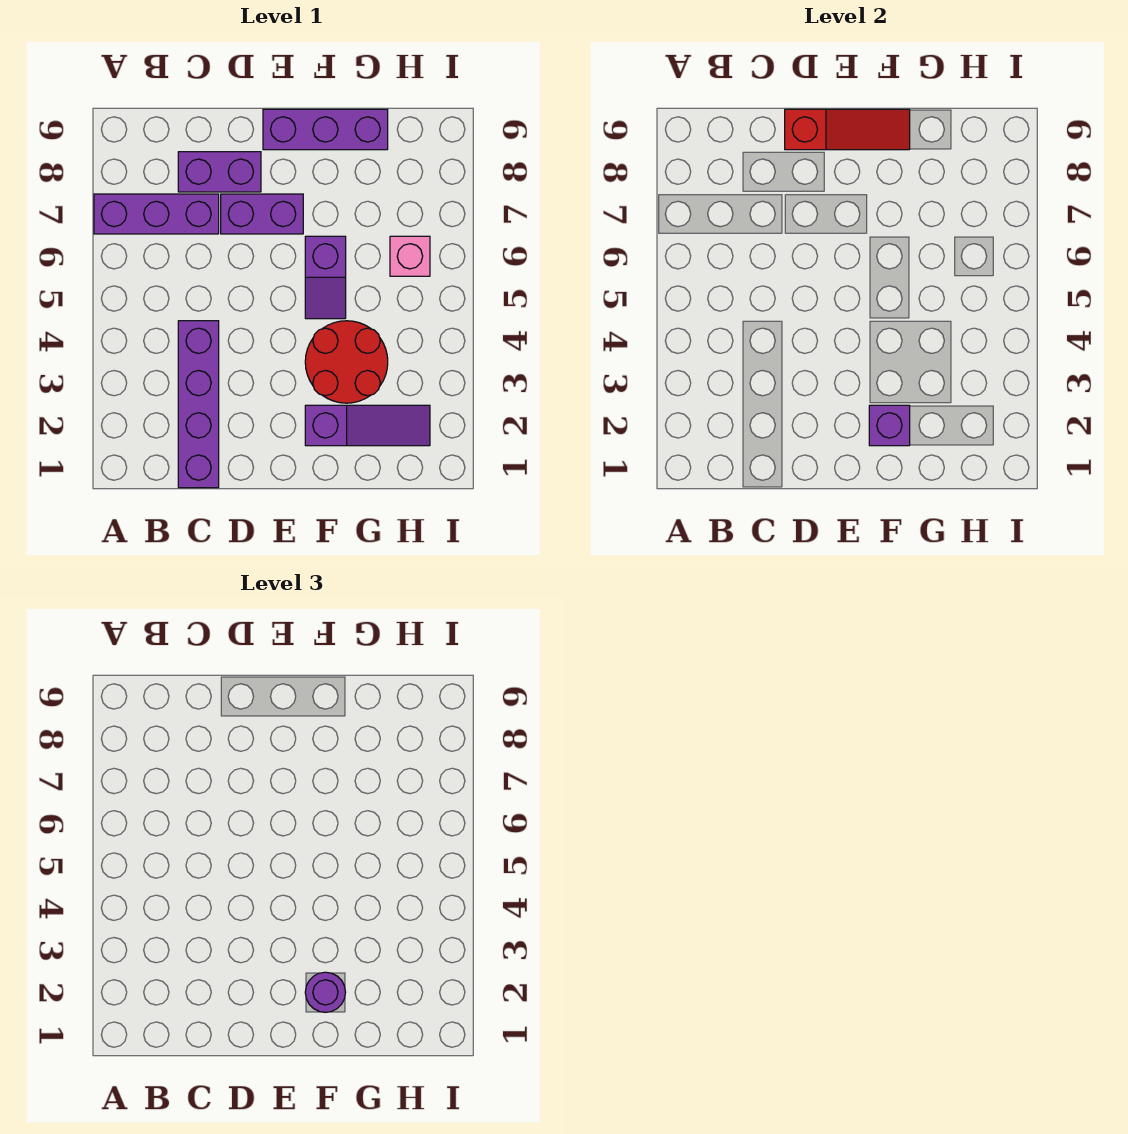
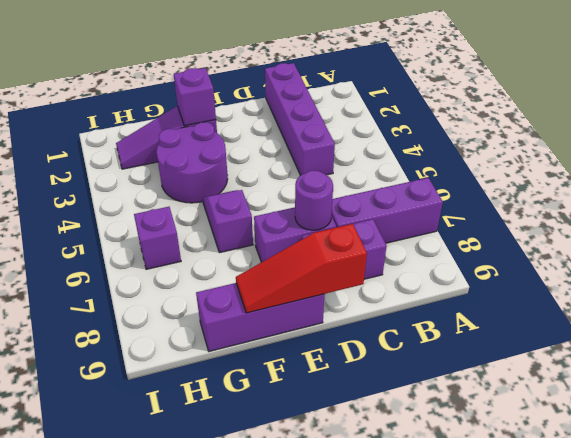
purple round brick F2 level 3 -> purple round brick D7 level 2
red round brick F3:G4 level 1 -> purple round brick F3:G4 level 1
pink brick H6 level 1 -> purple brick H6 level 1

